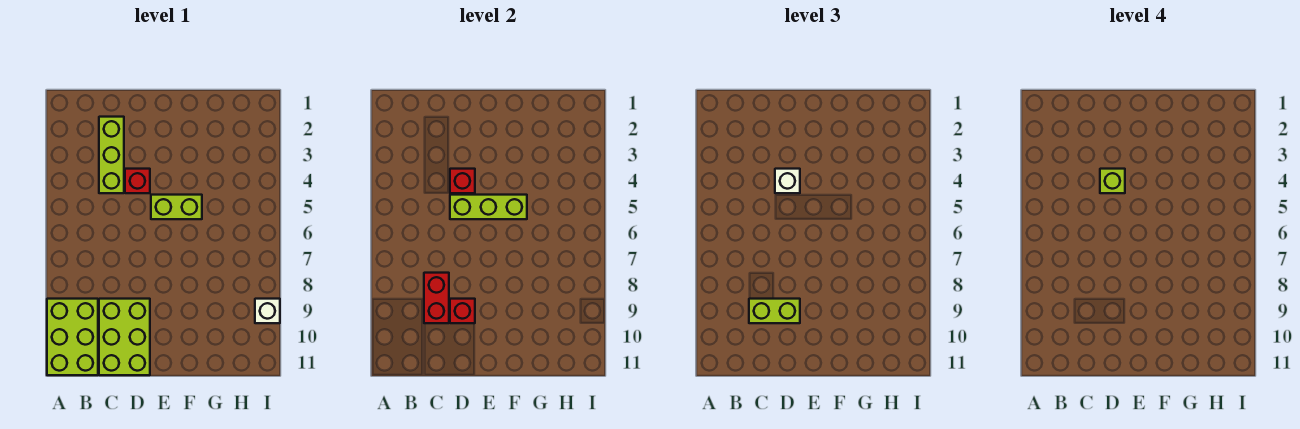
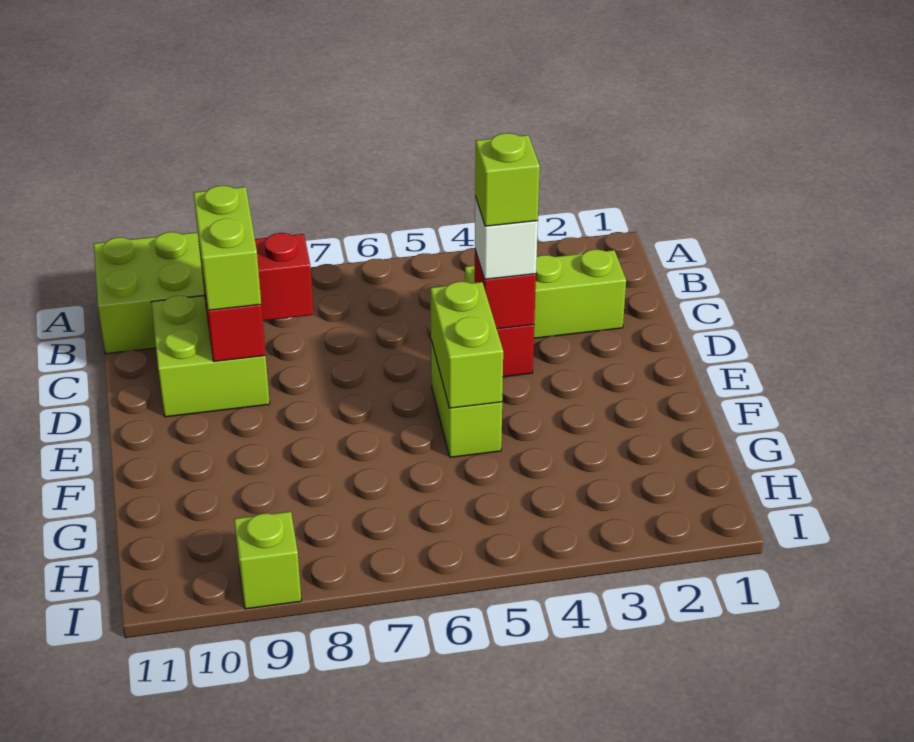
lime brick C9:D11 level 1 -> lime brick C9:D10 level 1
lime brick D5:F5 level 2 -> lime brick E5:F5 level 2
white brick I9 level 1 -> lime brick I9 level 1

